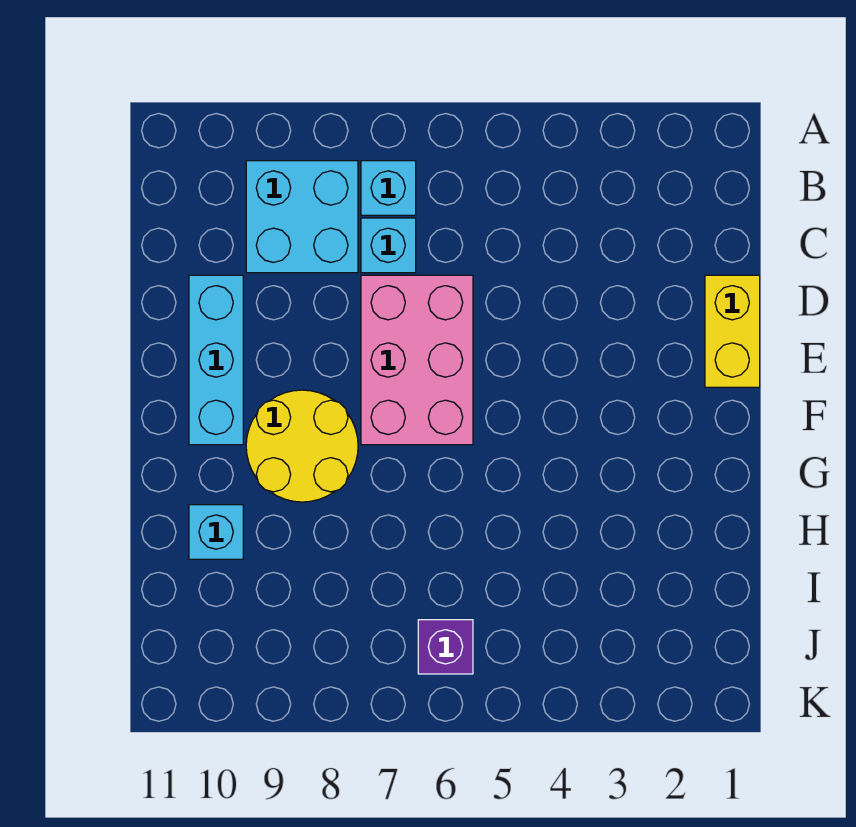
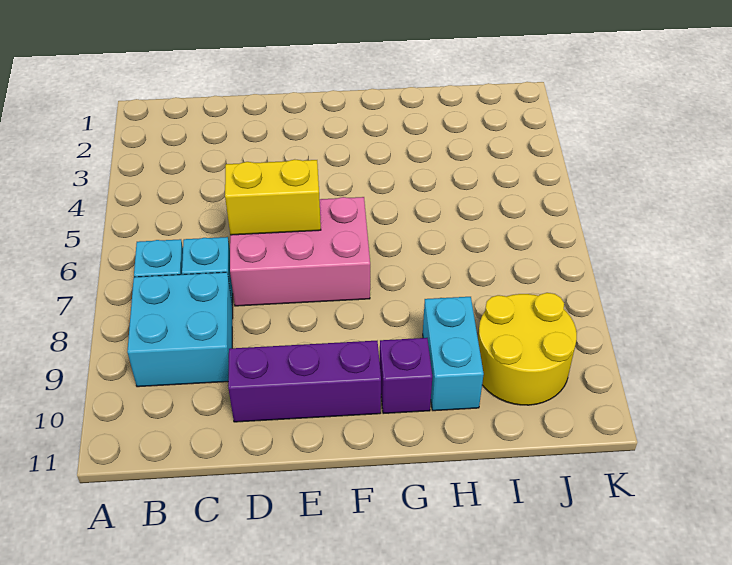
yellow brick D1:E1 level 1 -> yellow brick D6:E6 level 2
cyan brick D10:F10 level 1 -> purple brick D10:F10 level 1
yellow round brick F8:G9 level 1 -> yellow round brick I9:J10 level 1
cyan brick H10 level 1 -> cyan brick H9:H10 level 1
purple brick J6 level 1 -> purple brick G10 level 1

